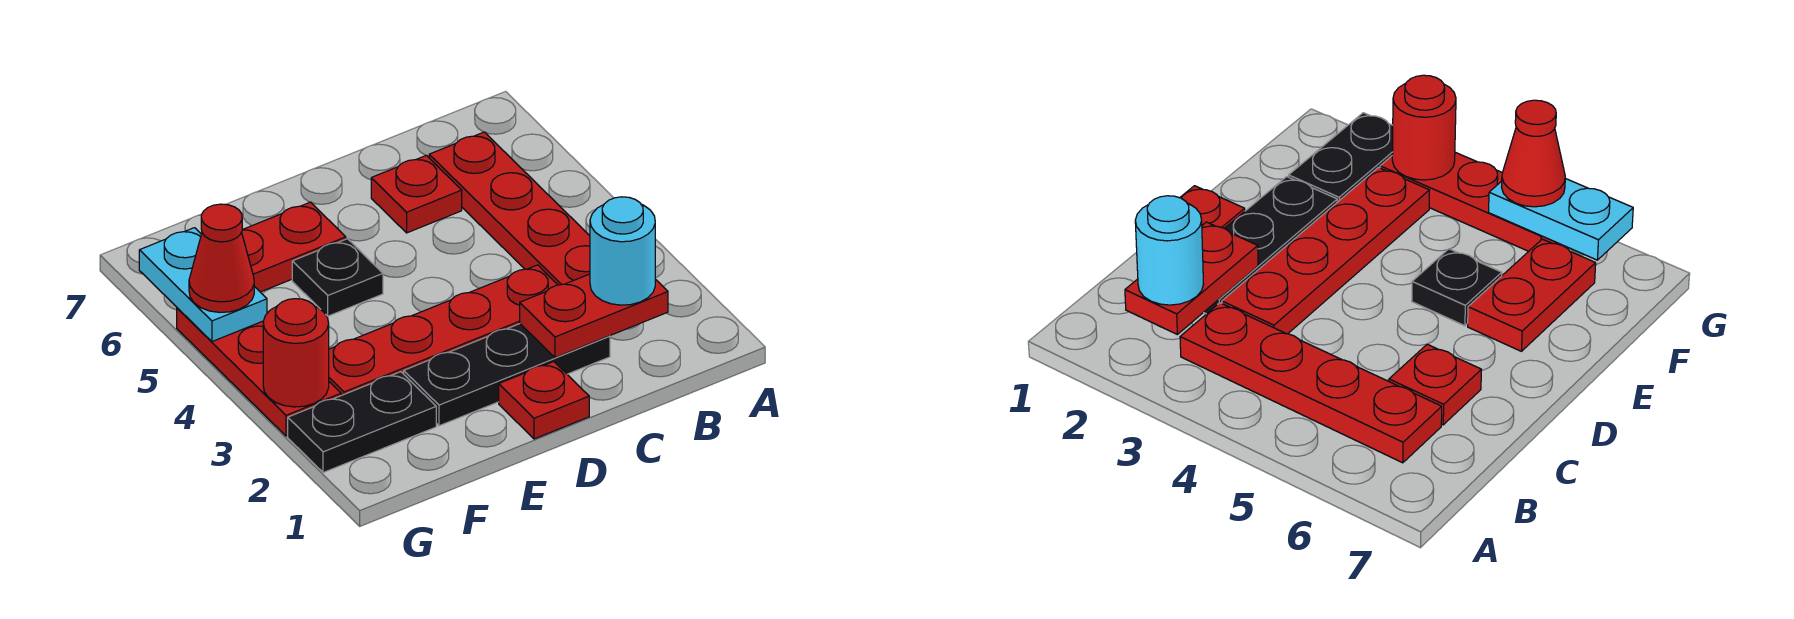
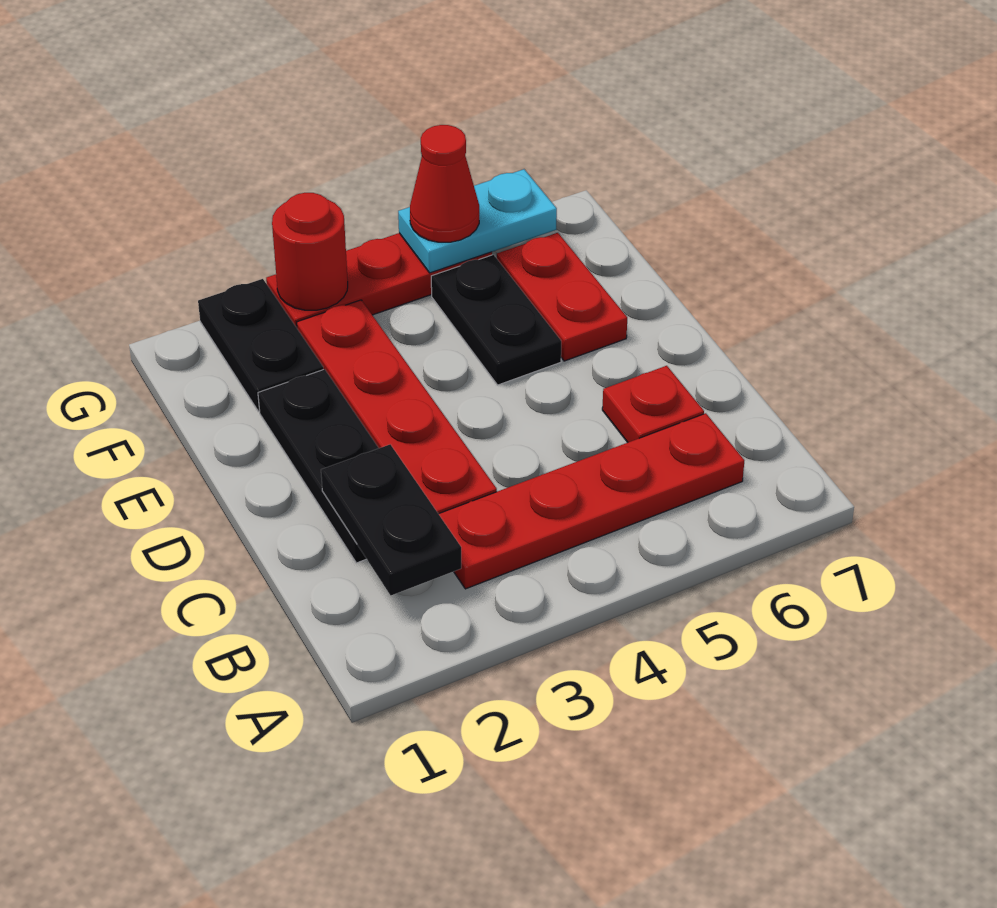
red plate B2:C2 level 2 -> black plate B2:C2 level 2
cyan round brick B2 level 3 -> none
red plate D1 level 1 -> none
black plate E5 level 1 -> black plate E5:F5 level 1

